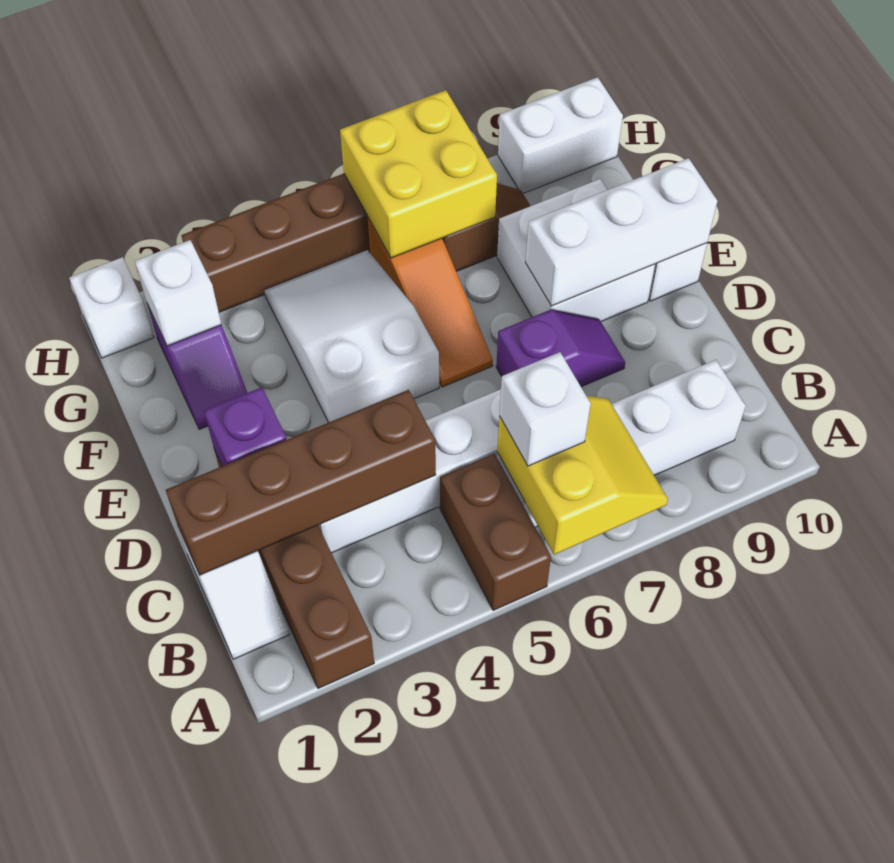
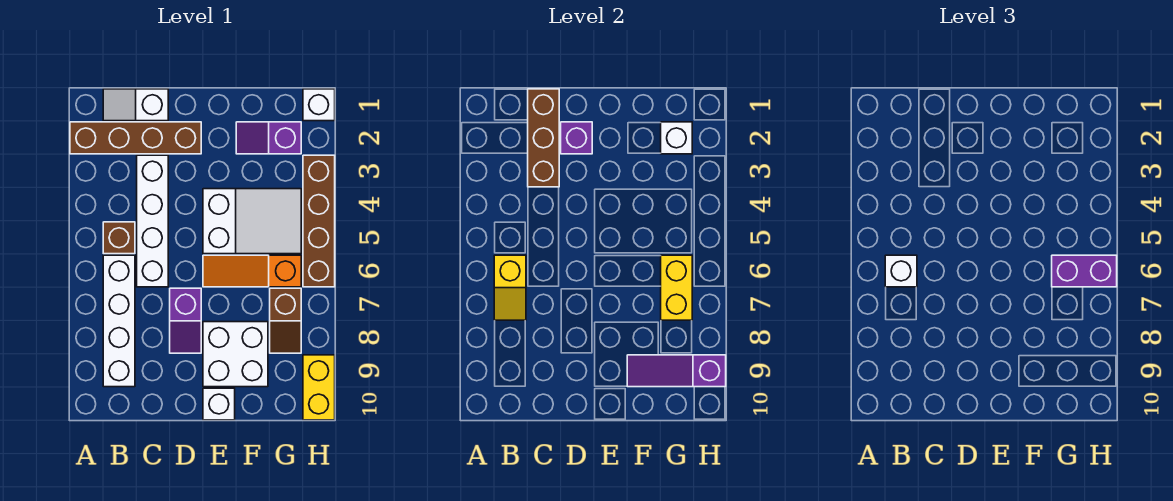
brown brick A5:B5 level 1 -> brown brick B5 level 1
yellow slope A6:B7 level 2 top 6 -> yellow slope B6:B7 level 2 top 6
brown brick C1:C4 level 2 -> brown brick C1:C3 level 2
white brick E8:E10 level 2 -> none
none -> purple slope F9:H9 level 2 top H
yellow brick G6:H7 level 2 -> yellow brick G6:G7 level 2
none -> purple brick G6:H6 level 3
white brick H9:H10 level 1 -> yellow brick H9:H10 level 1

